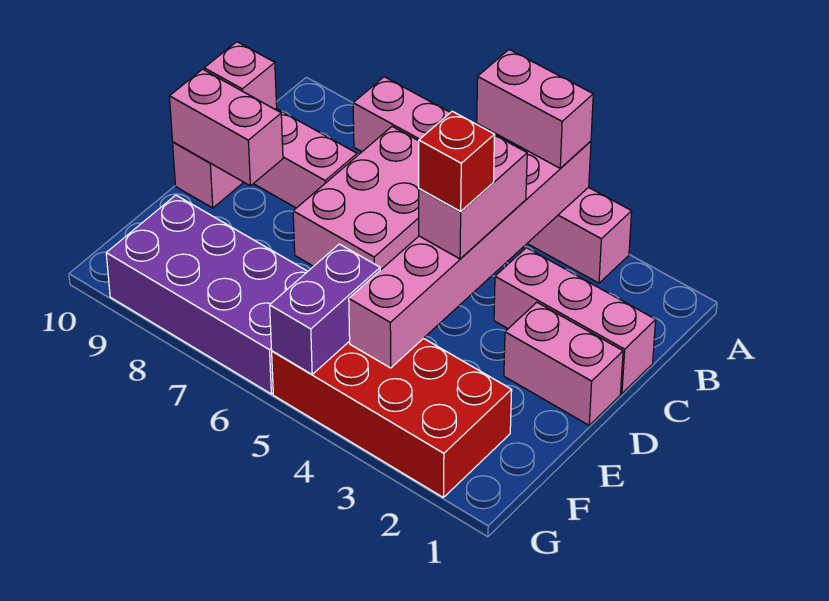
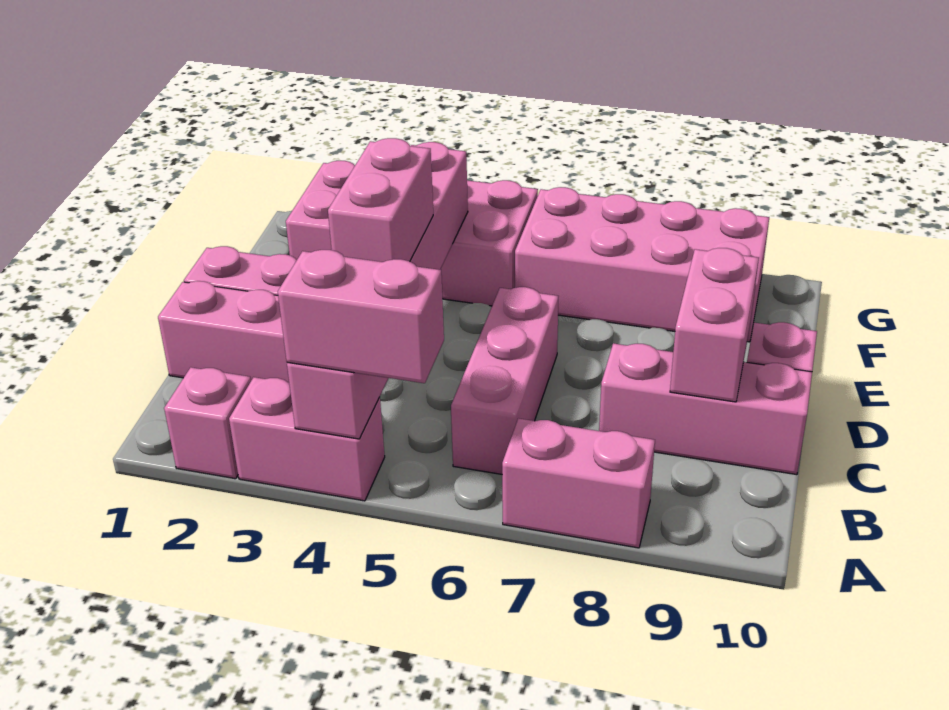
pink brick B6:D7 level 1 -> pink brick B6:D6 level 1
pink brick C10 level 2 -> pink brick A2 level 1
red brick D4 level 4 -> none
pink brick D9:D10 level 2 -> pink brick C9:D9 level 2
red brick F2:G5 level 1 -> pink brick F2:G5 level 1
purple brick F5:G5 level 2 -> none
purple brick F6:G9 level 1 -> pink brick F6:G9 level 1

